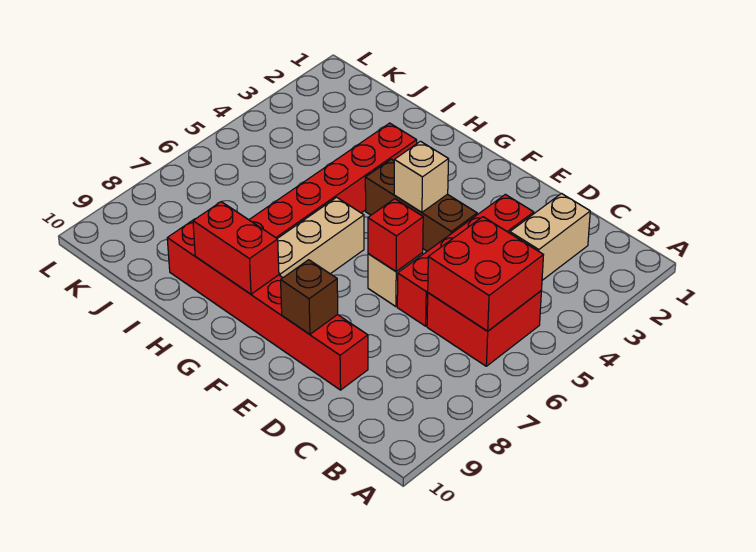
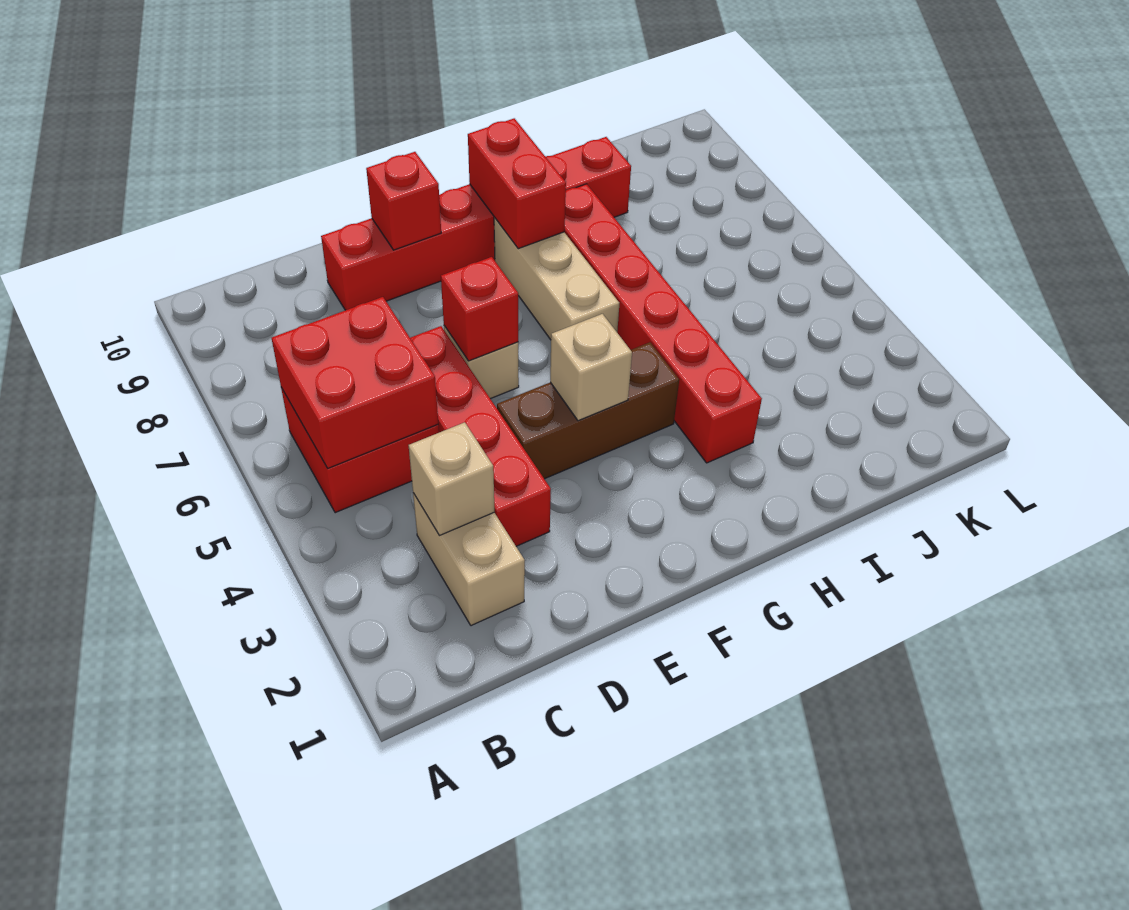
none -> tan brick C3 level 2
brown brick E9 level 2 -> red brick E9 level 2
red brick G9:H9 level 2 -> red brick G8:G9 level 2

